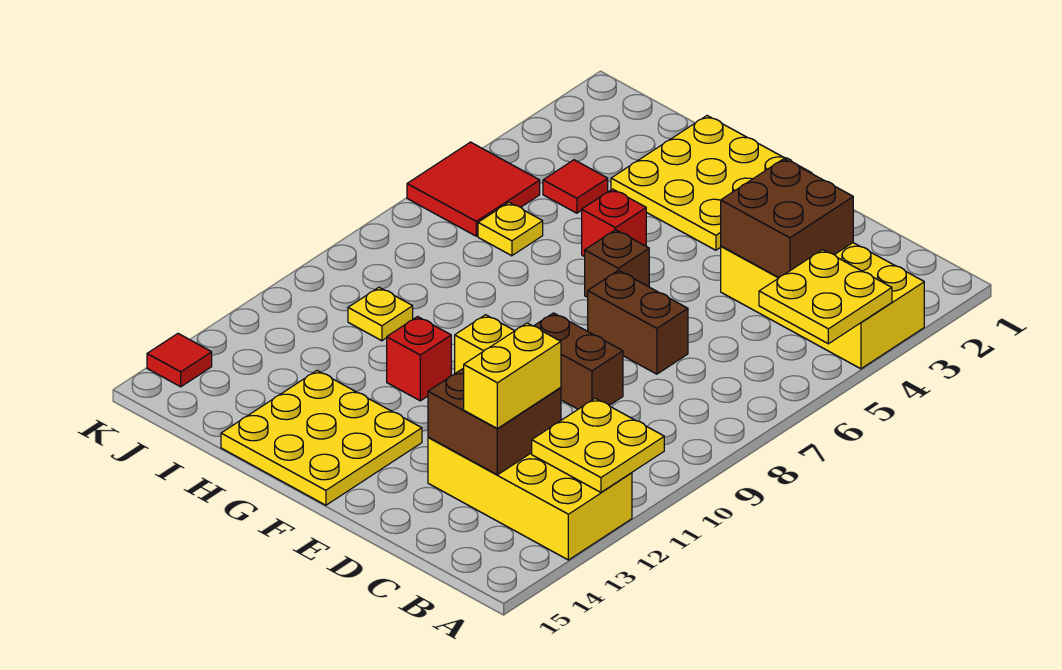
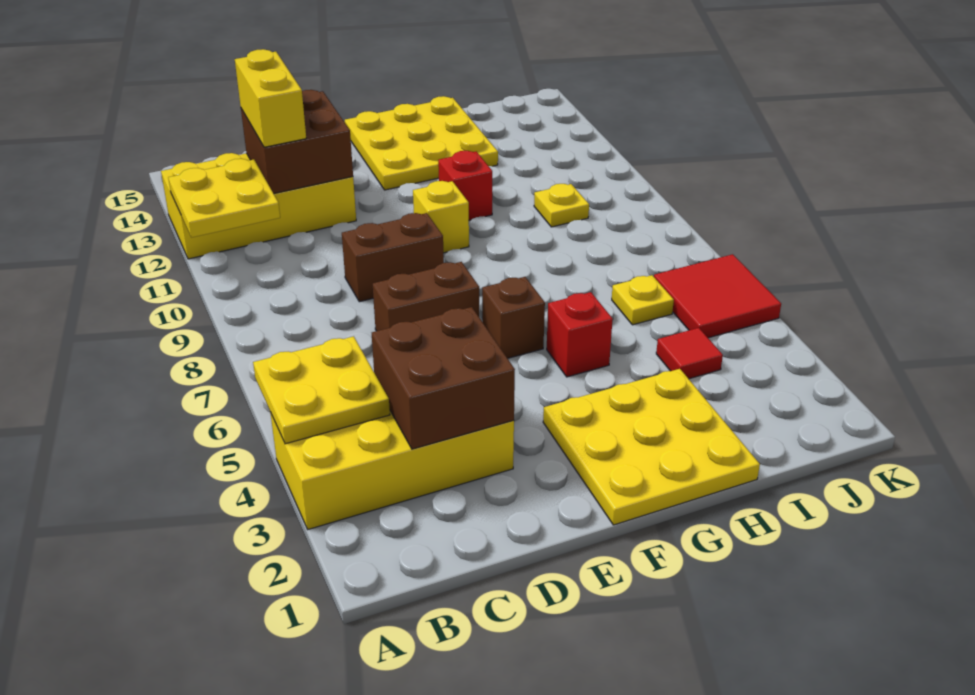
red tile K14 level 1 -> none

